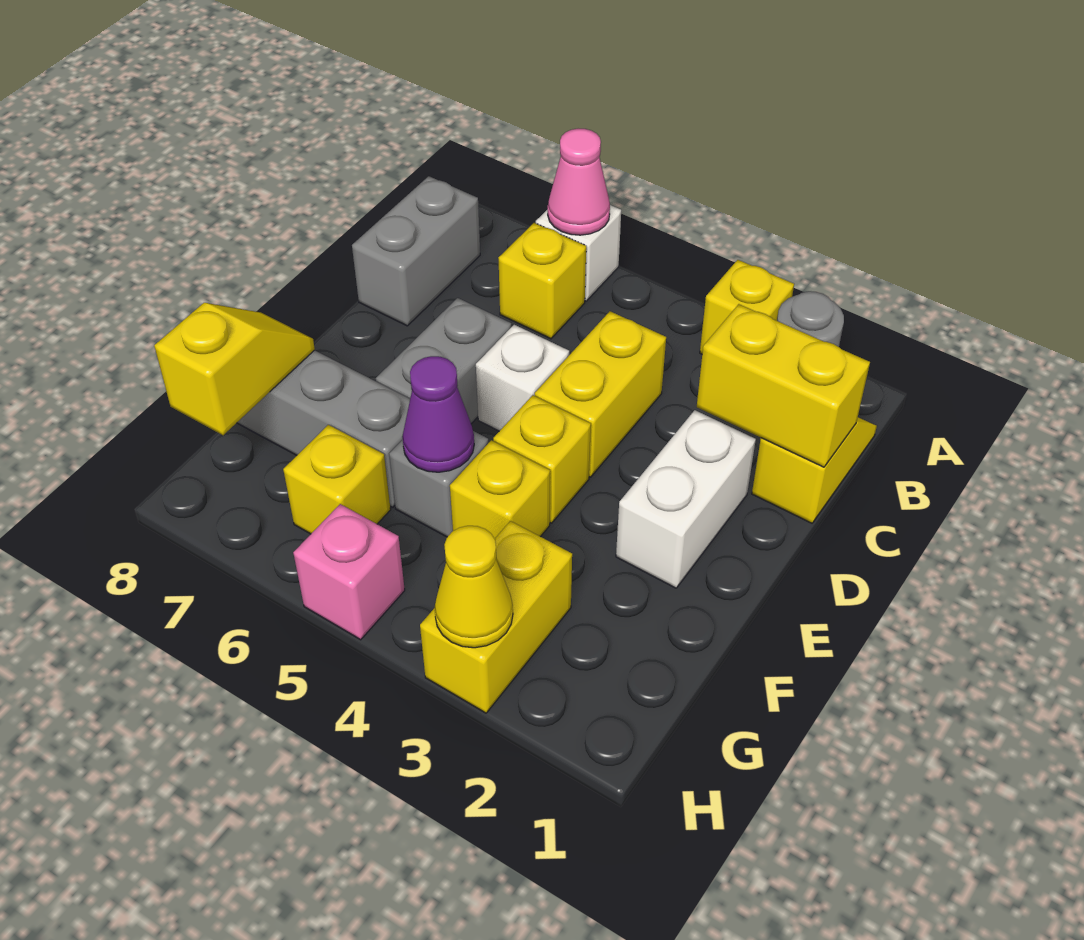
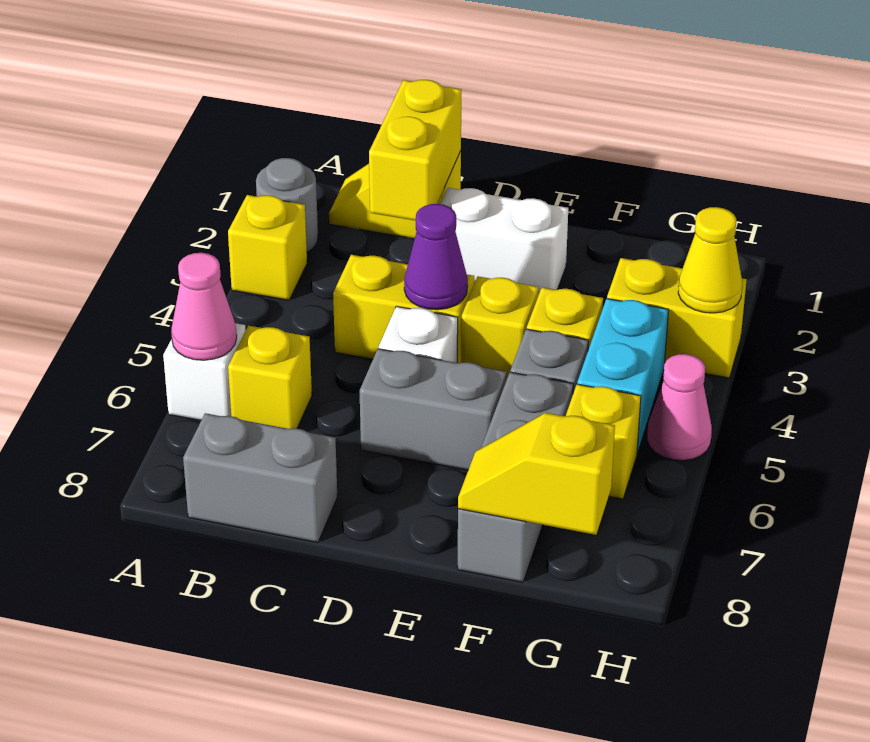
purple cone F5 level 2 -> purple cone D4 level 2
none -> cyan brick G4:G5 level 1
pink brick H5 level 1 -> pink cone H5 level 1

